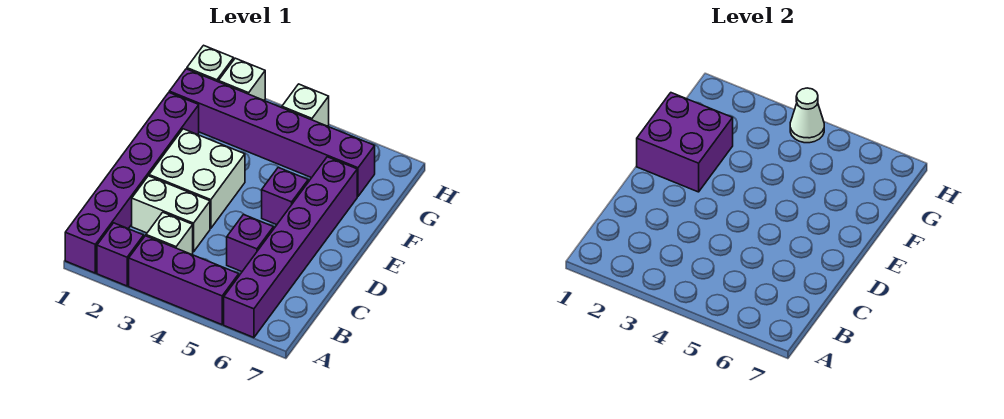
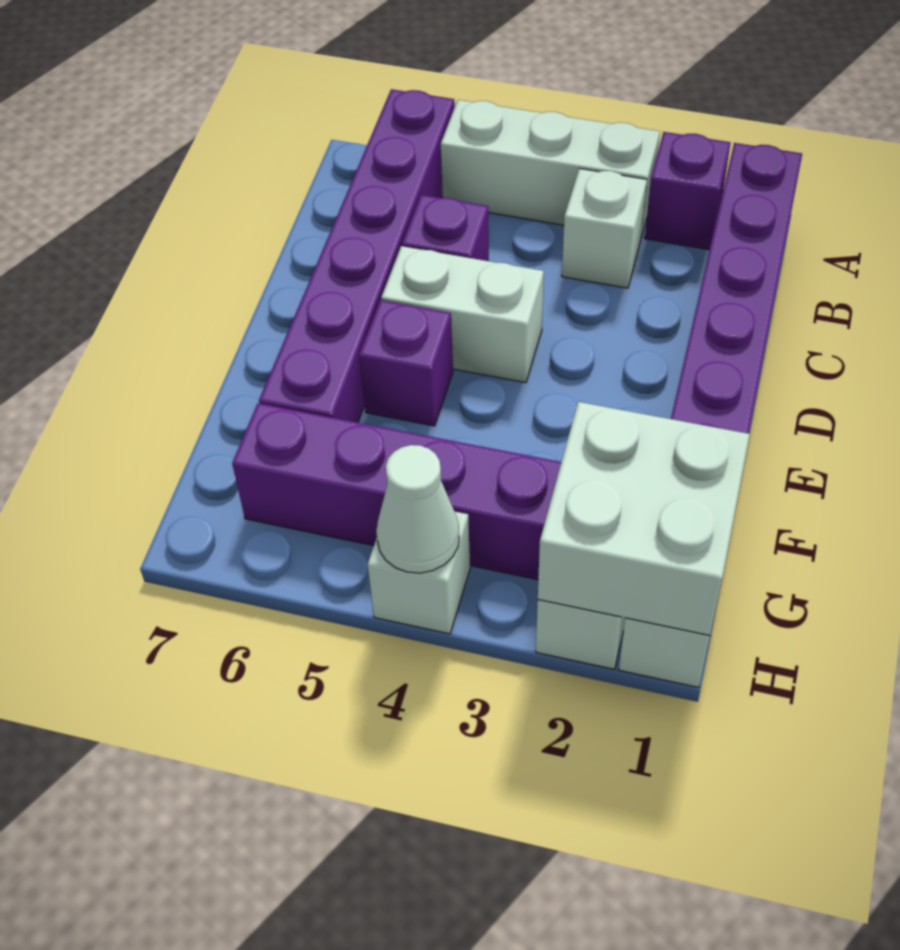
purple brick A3:A5 level 1 -> white brick A3:A5 level 1
white brick C2:C3 level 1 -> white brick D4:D5 level 1
white brick D2:E3 level 1 -> white brick G1:H2 level 2
purple brick E1:F2 level 2 -> none

